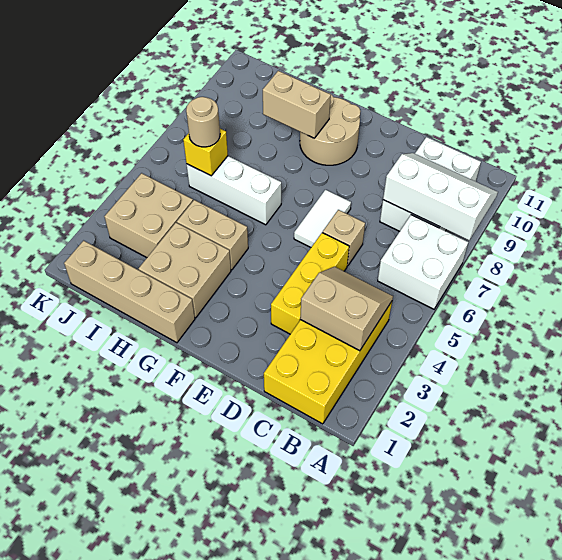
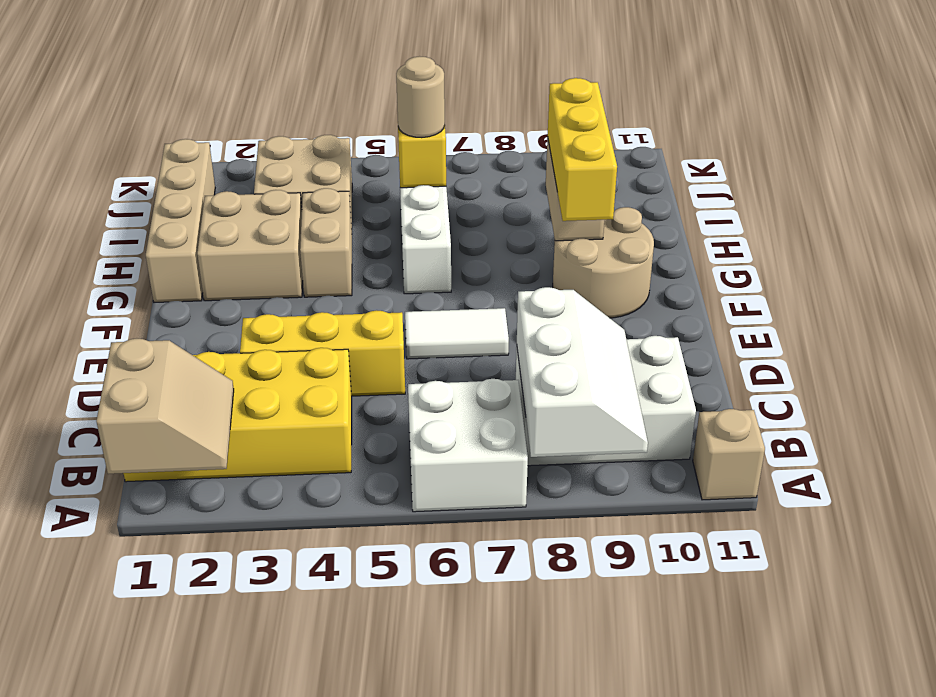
tan slope B3:C4 level 2 top 3 -> tan slope A1:B2 level 2 top 1
tan brick D6 level 1 -> tan brick A11 level 1
none -> yellow brick F9:H9 level 3

